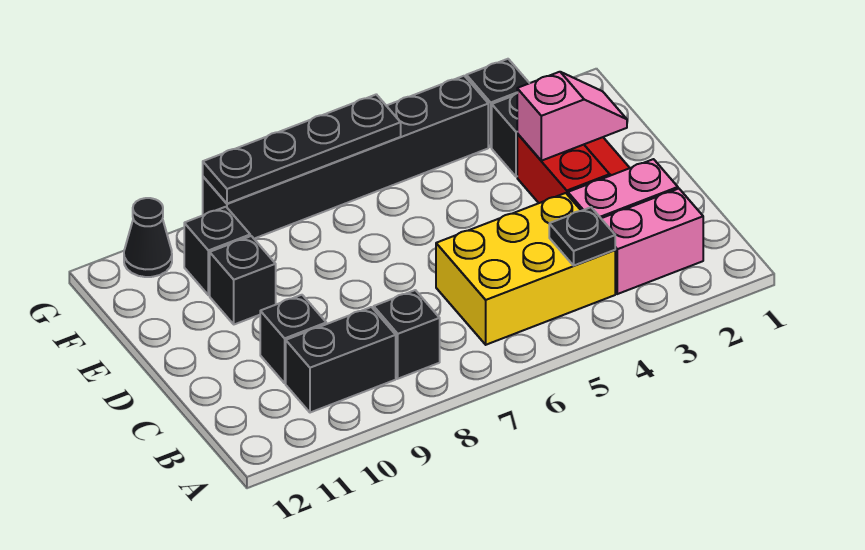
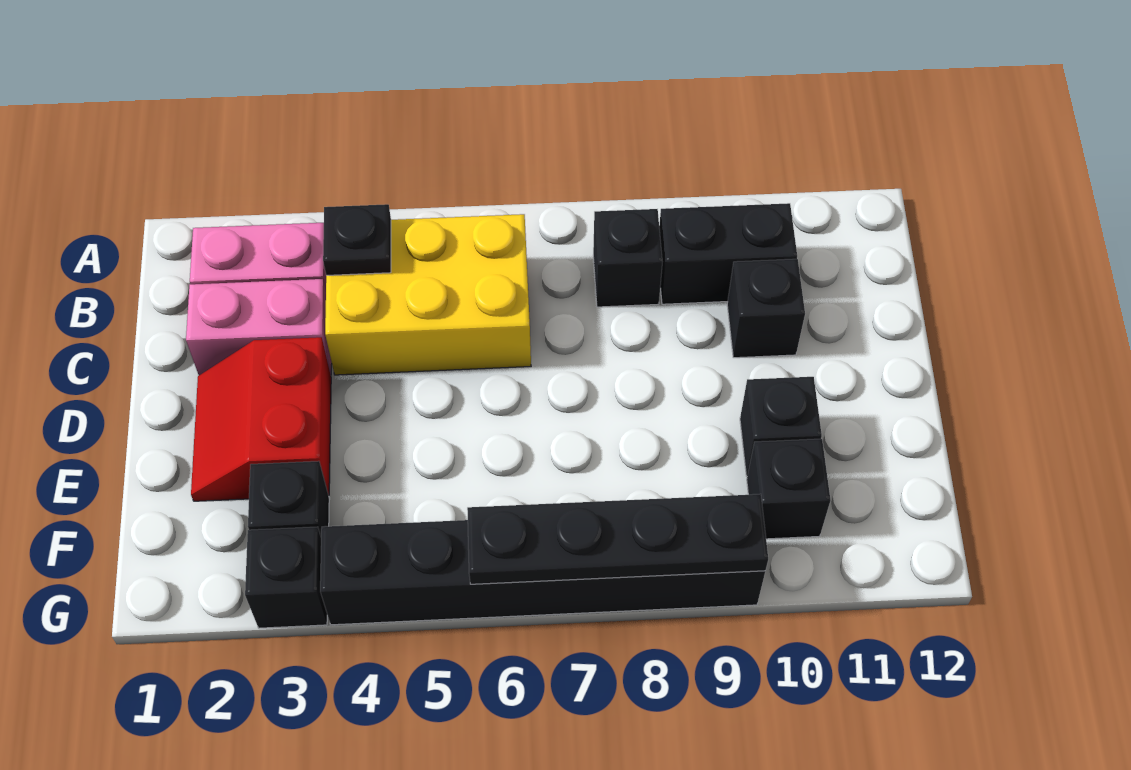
pink slope E2:E3 level 2 top 3 -> none
black cone G11 level 1 -> none

